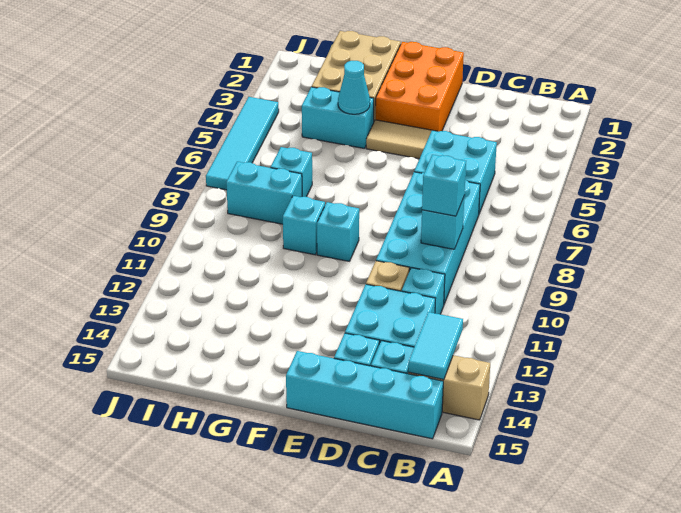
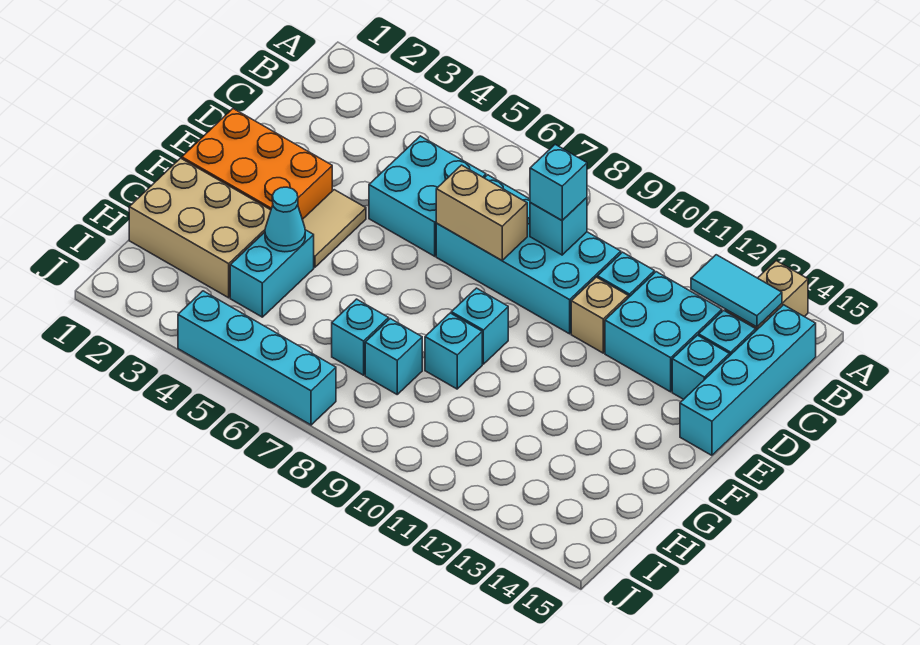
none -> tan brick D7:D8 level 2
cyan brick H8:I8 level 1 -> cyan brick H8 level 1
cyan tile J4:J7 level 1 -> cyan brick J4:J7 level 1

